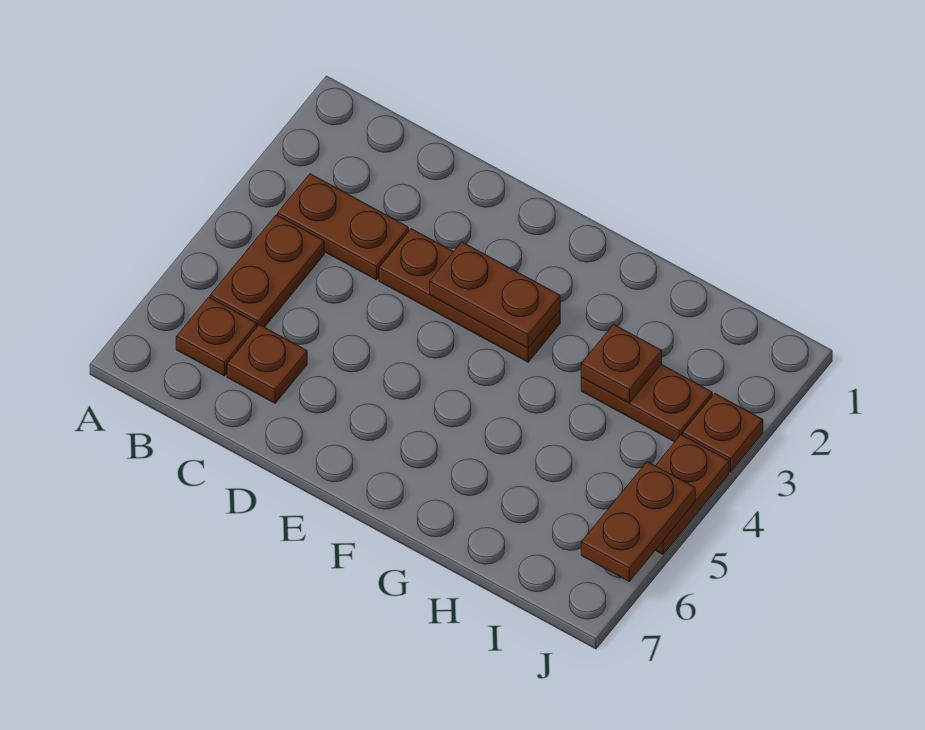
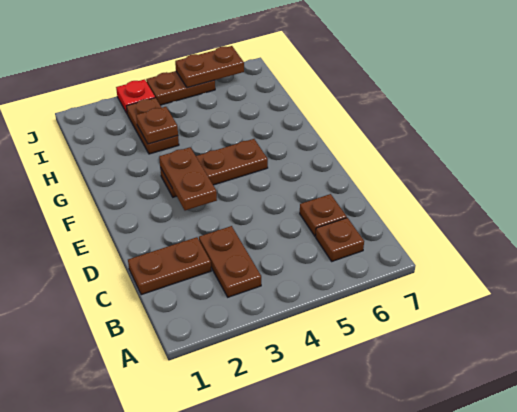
brown plate B4:B5 level 1 -> brown plate C1:C2 level 1
brown plate D3:F3 level 1 -> brown plate F3:F5 level 1
brown plate J3 level 1 -> red plate J3 level 1

